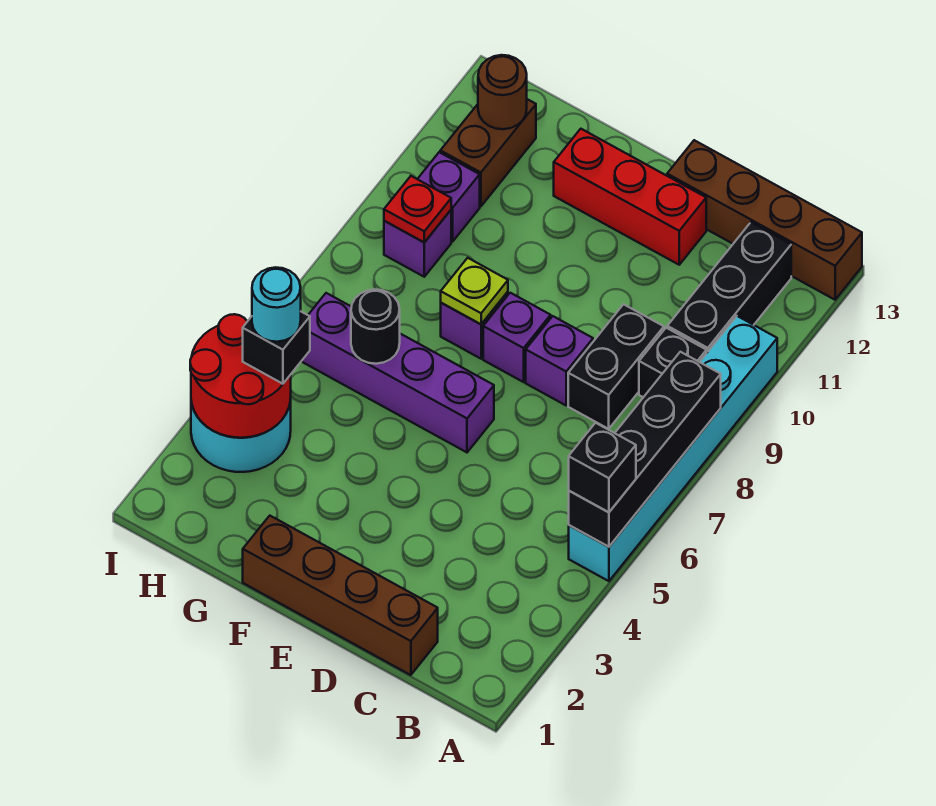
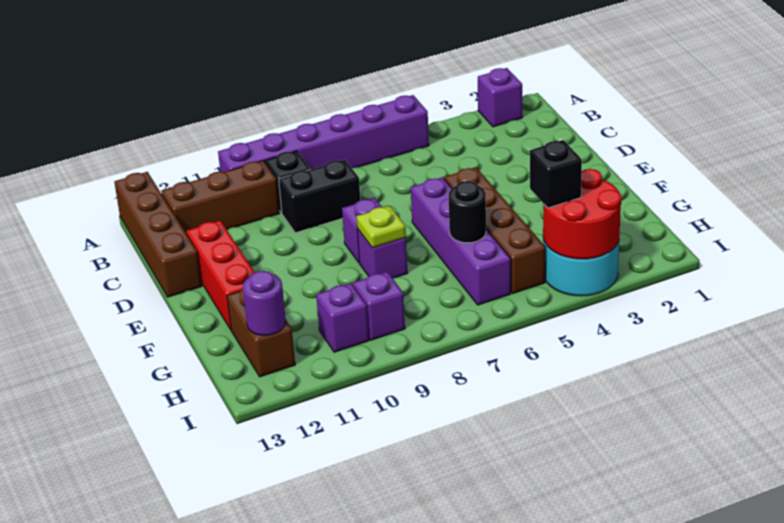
cyan brick A5:A10 level 1 -> purple brick A5:A10 level 1
black brick A5:A8 level 2 -> none
black brick A5 level 3 -> none
black brick B10:B12 level 1 -> brown brick B10:B12 level 1
brown brick C1:F1 level 1 -> brown brick E5:H5 level 1
purple brick D8 level 1 -> purple brick A2 level 1
cyan round brick H4 level 4 -> none
red plate H9 level 2 -> none
brown brick H11:H12 level 1 -> brown brick G12:H12 level 1
brown round brick H12 level 2 -> purple round brick H12 level 2

